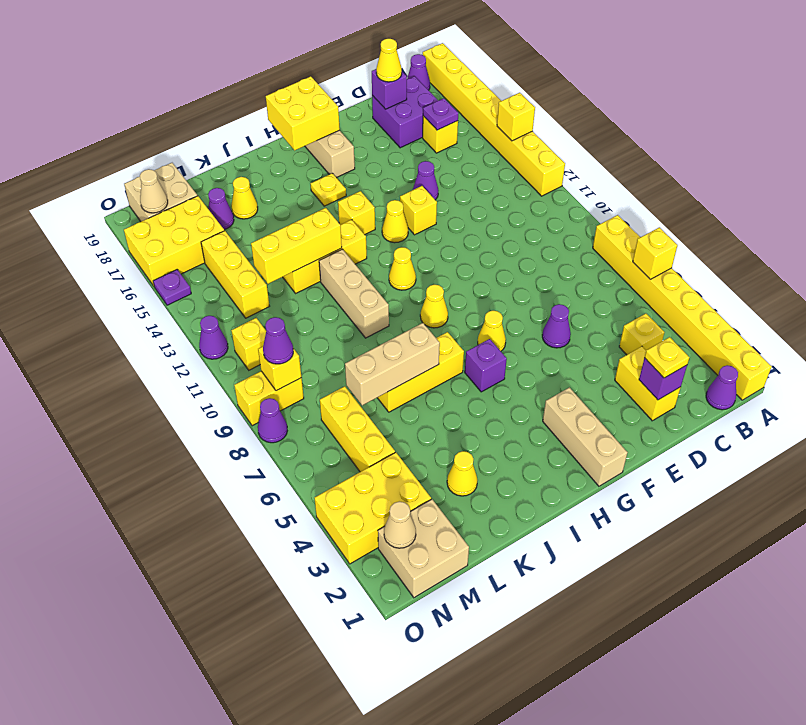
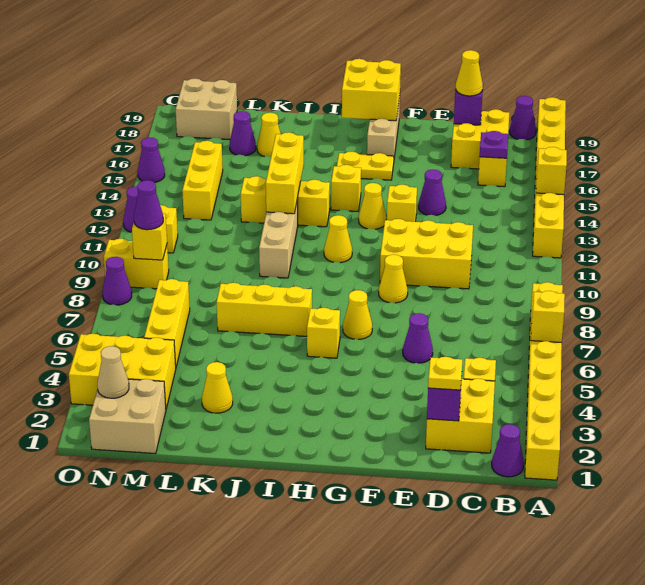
purple brick C17:D18 level 1 -> yellow brick C17:D18 level 1
yellow brick D2:D3 level 1 -> yellow brick C2:D3 level 1
tan brick G1:G3 level 1 -> none
purple brick H6 level 1 -> yellow brick H6 level 1
yellow cone H9 level 1 -> yellow cone F9 level 1
yellow plate H16 level 1 -> yellow plate G16:H16 level 1
tan brick J7:L7 level 2 -> none
yellow brick J13:L13 level 2 -> yellow brick J12:J14 level 2
yellow brick M16:O17 level 1 -> yellow brick D10:F11 level 1
tan cone N18 level 2 -> none
purple plate O15 level 1 -> purple cone O15 level 1

